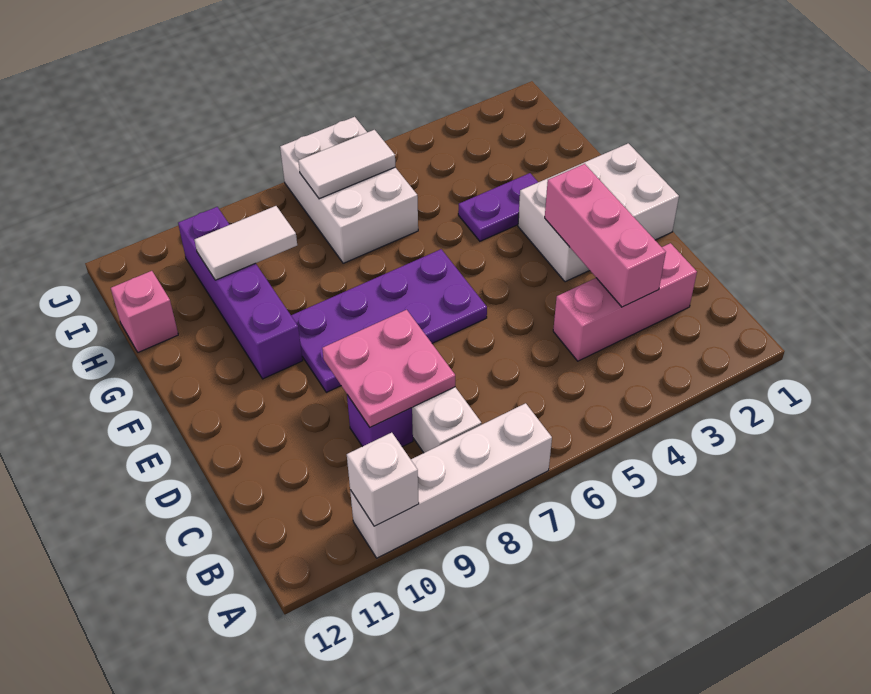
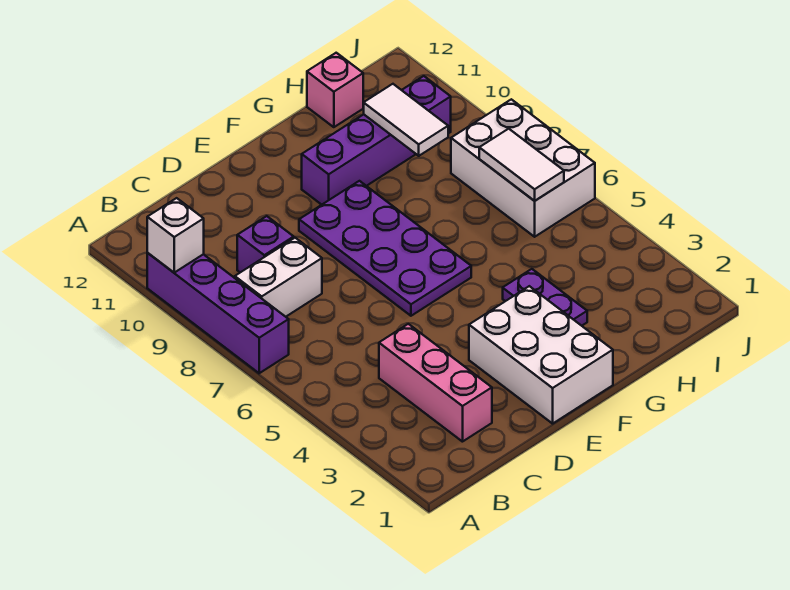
white brick A7:A10 level 1 -> purple brick A7:A10 level 1
pink brick C3:E3 level 2 -> none
pink plate C8:D9 level 2 -> none
white brick H6:J7 level 1 -> white brick I6:J8 level 1

